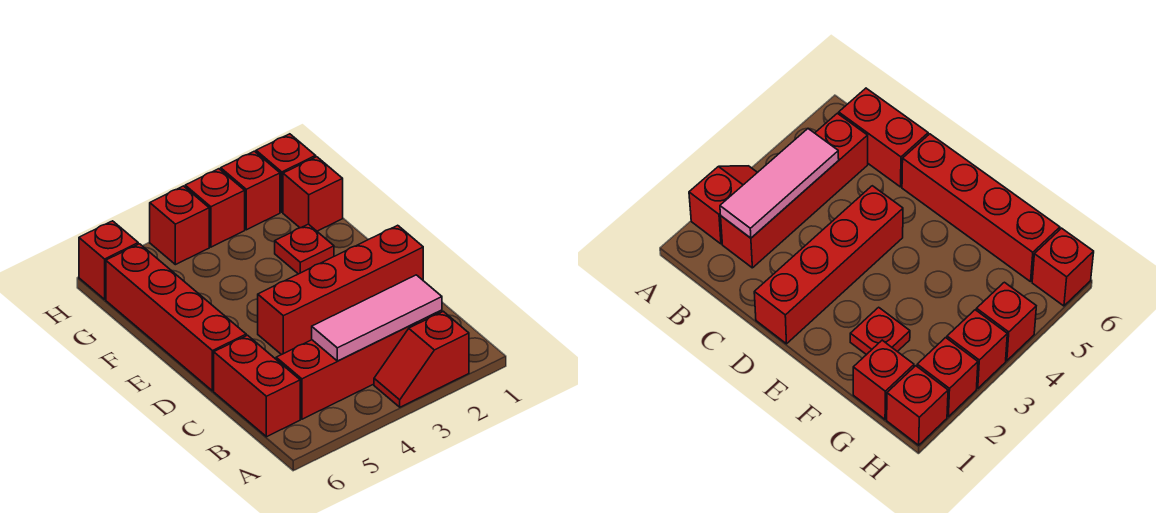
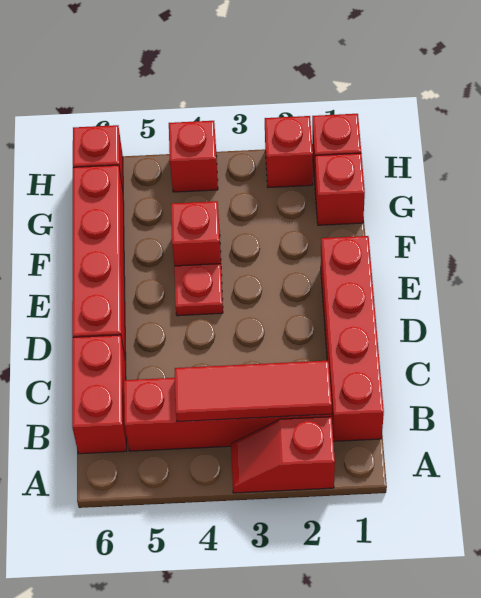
pink tile B2:B4 level 2 -> red tile B2:B4 level 2
red brick D1:D4 level 1 -> red brick B1:E1 level 1
red plate F2 level 1 -> red plate E4 level 1
red brick H3 level 1 -> red brick F4 level 1

